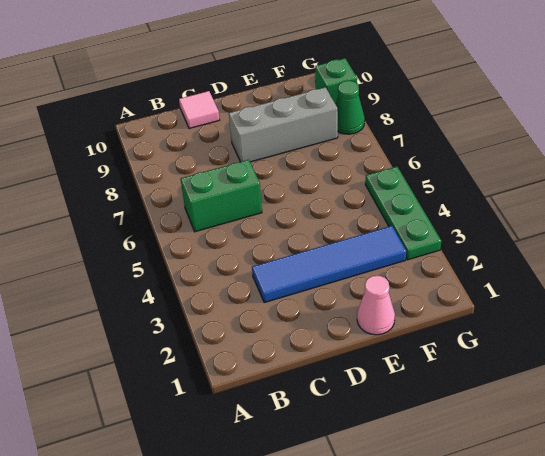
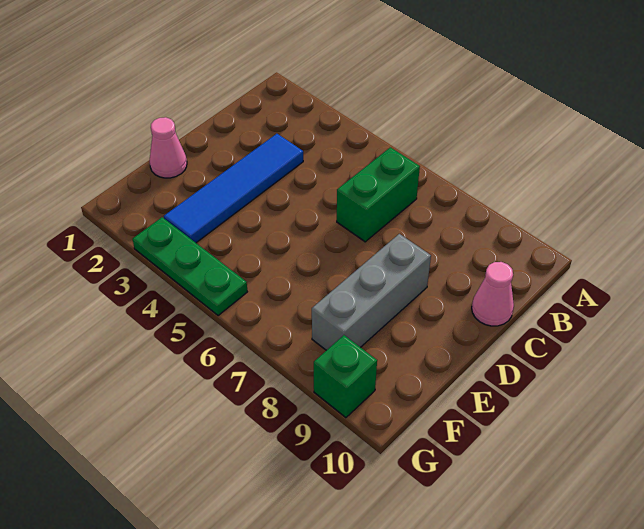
pink tile C10 level 1 -> pink cone C10 level 1
green cone G8 level 1 -> none

